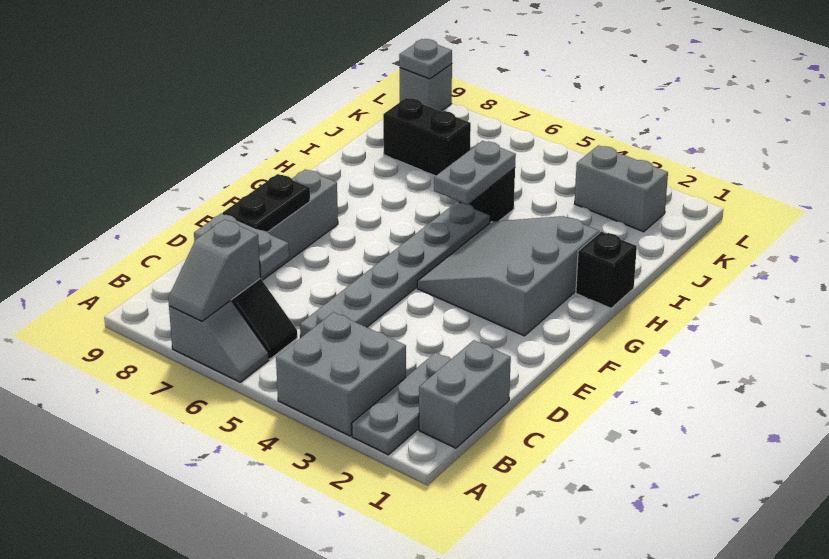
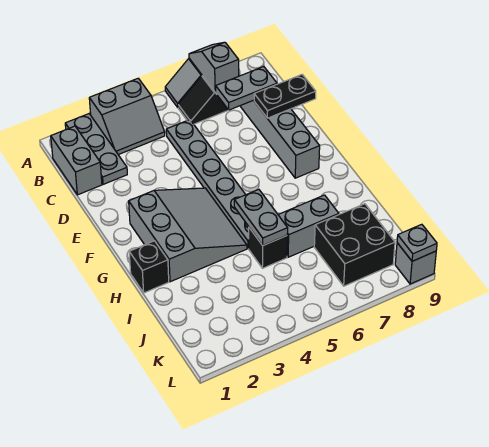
grey brick A3:B4 level 1 -> grey slope A3:B4 level 1 top A
black plate D8:E8 level 2 -> black plate D8:D9 level 2
black brick J7:J8 level 1 -> black brick J7:K8 level 1
grey brick K2:K3 level 1 -> grey brick I6:I7 level 1

